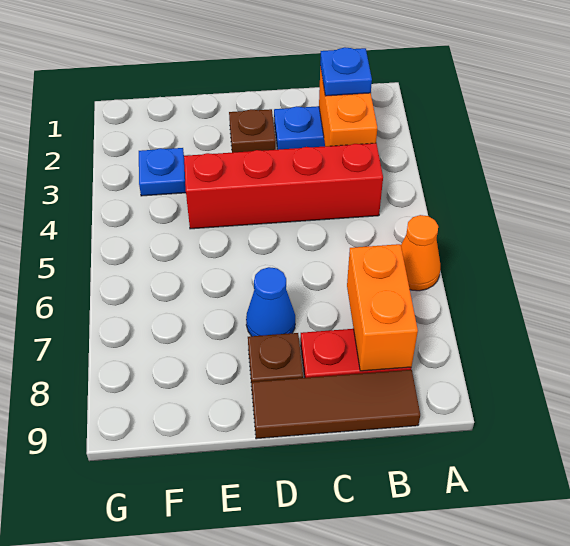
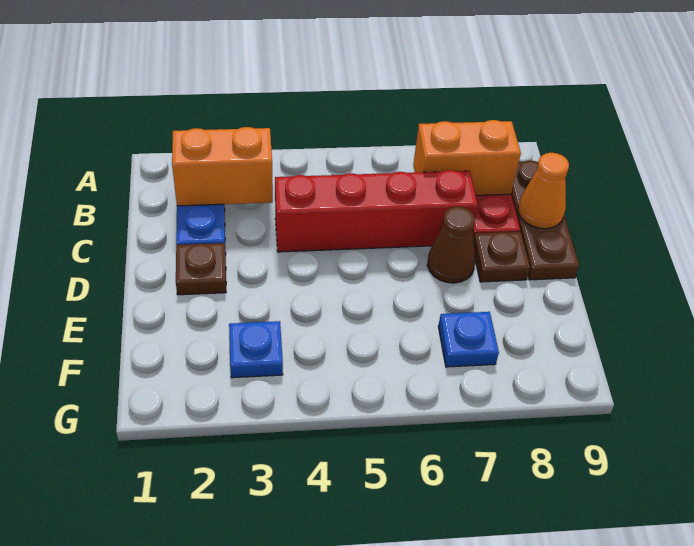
orange cone A6 level 1 -> orange cone C9 level 2
blue plate B2 level 3 -> blue plate F7 level 1
red brick B4:E4 level 1 -> red brick C4:C7 level 1
brown tile B9:D9 level 1 -> brown plate B9:D9 level 1
blue cone D7 level 1 -> brown cone D7 level 1

